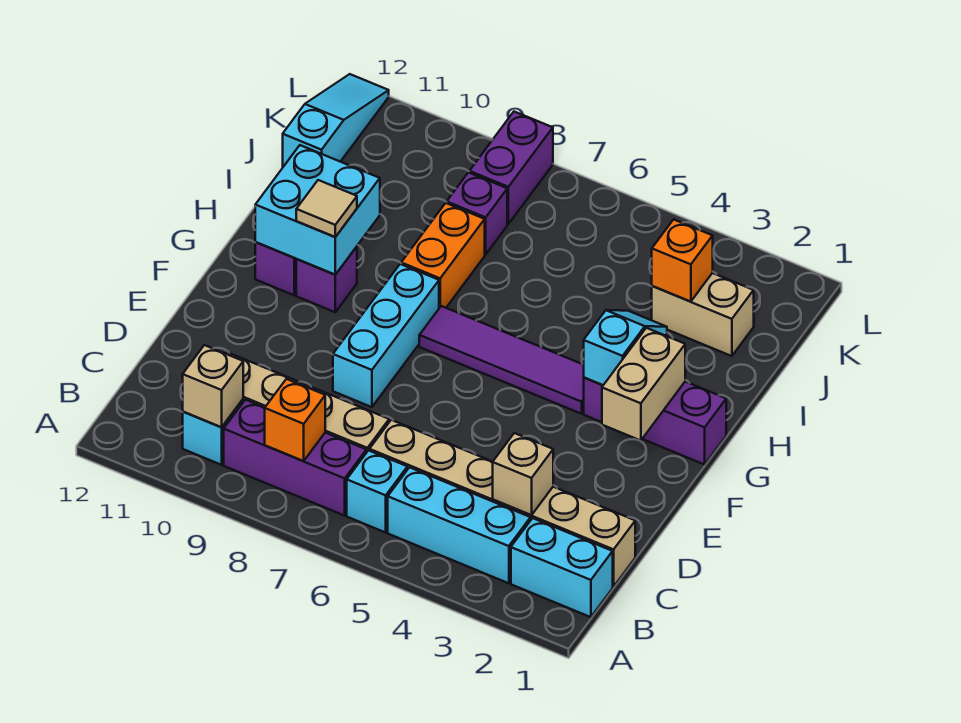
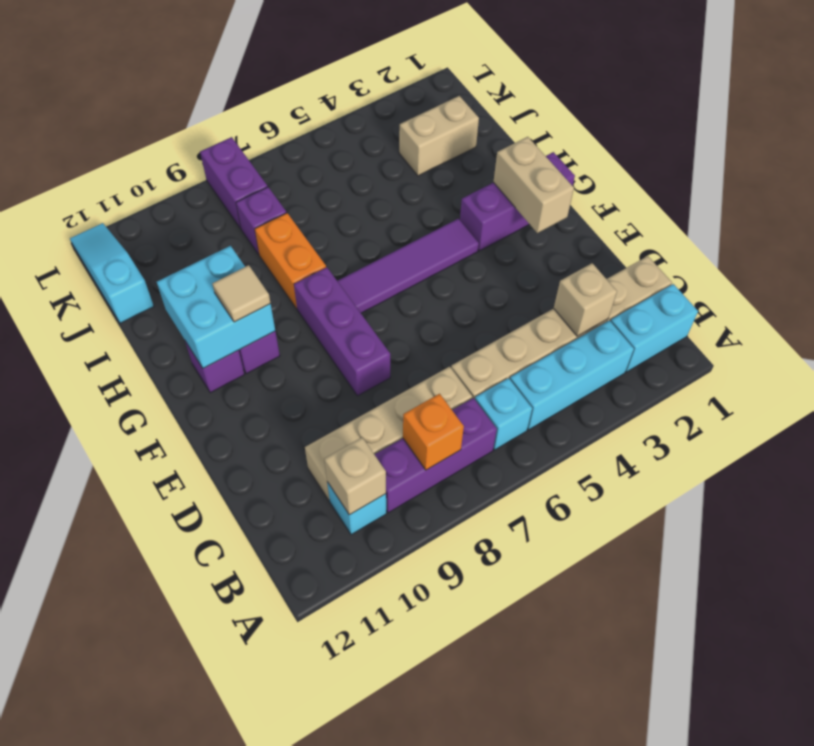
cyan brick E8:G8 level 1 -> purple brick E8:G8 level 1
cyan slope G3:H3 level 2 top G -> none
orange brick J3 level 2 -> none

